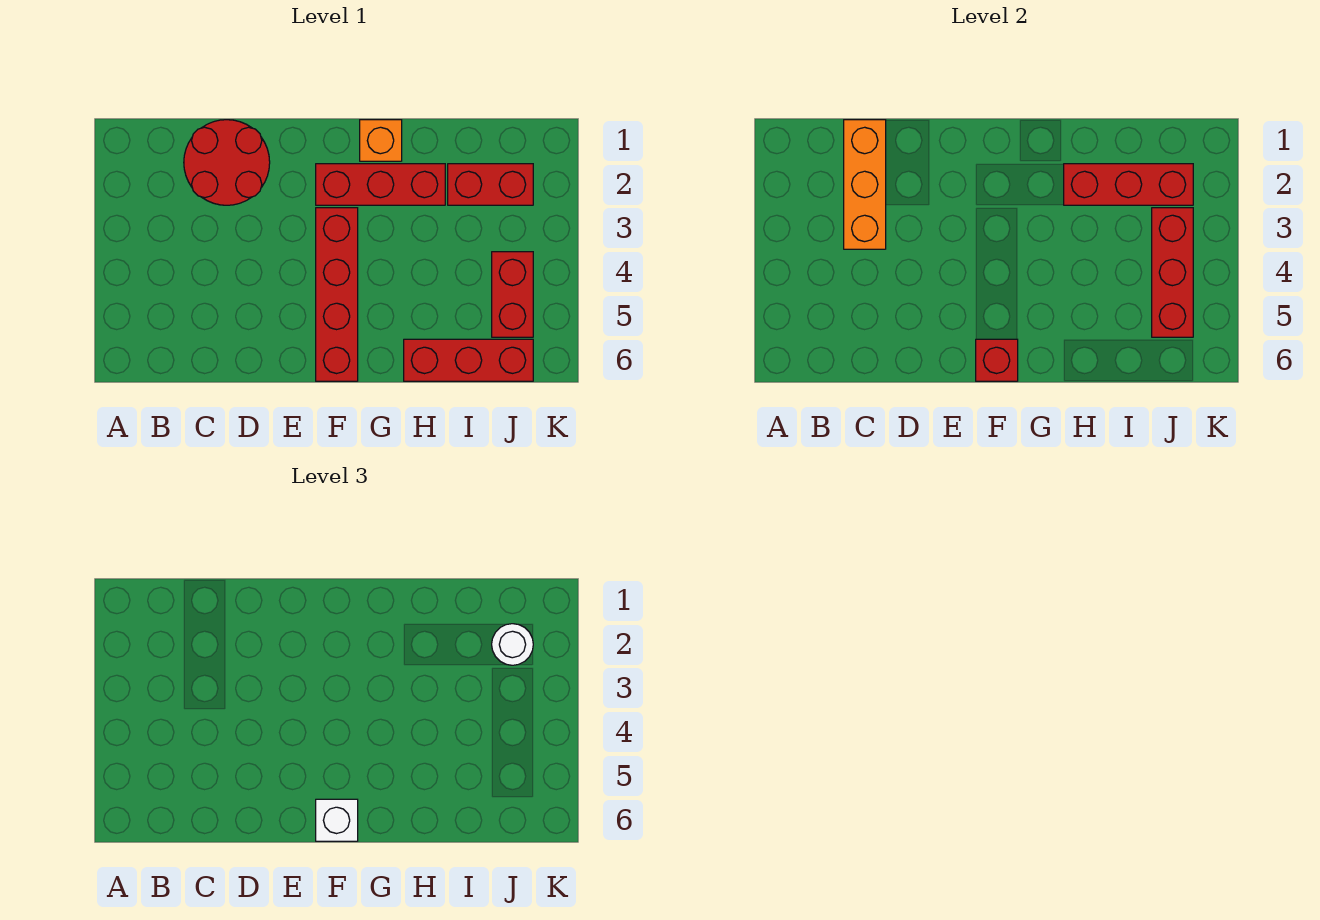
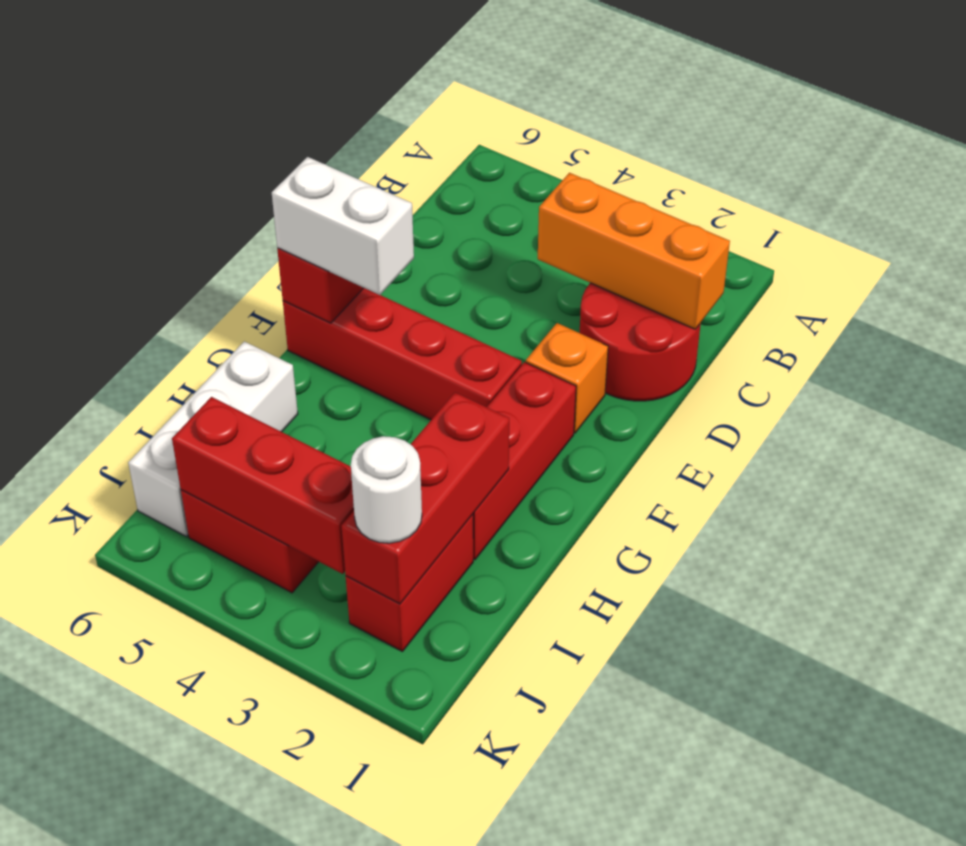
white brick F6 level 3 -> white brick F5:F6 level 3
orange brick G1 level 1 -> orange brick E2 level 1
red brick H6:J6 level 1 -> white brick H6:J6 level 1

